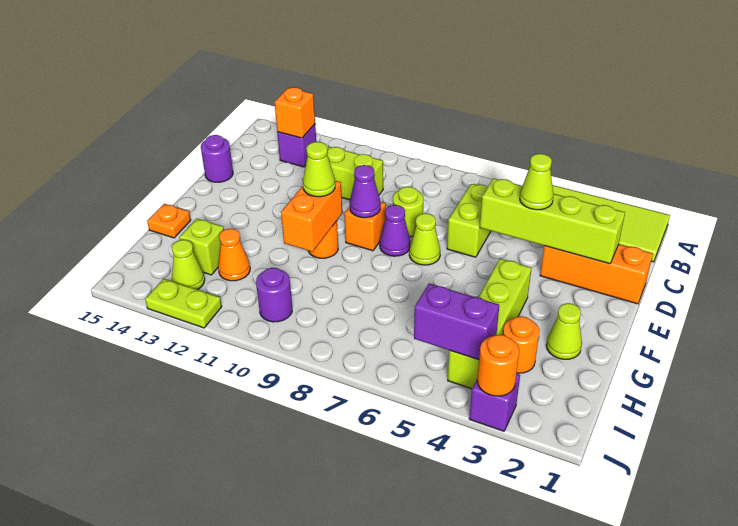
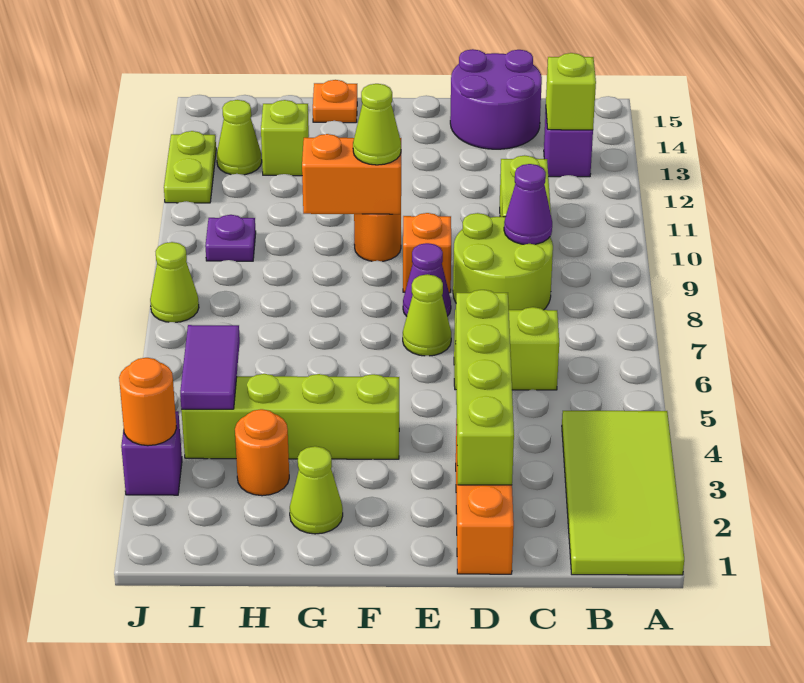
orange brick B13 level 2 -> lime brick B13 level 2
lime cone D4 level 3 -> lime cone J8 level 1
lime round brick D8 level 1 -> lime round brick C8:D9 level 1
purple round brick D15 level 1 -> purple round brick C14:D15 level 1
purple cone E9 level 2 -> purple cone C9 level 2
orange cone H12 level 1 -> none
purple brick I4:I5 level 2 -> purple tile I4:I5 level 2
purple round brick I10 level 1 -> purple plate I10 level 1

